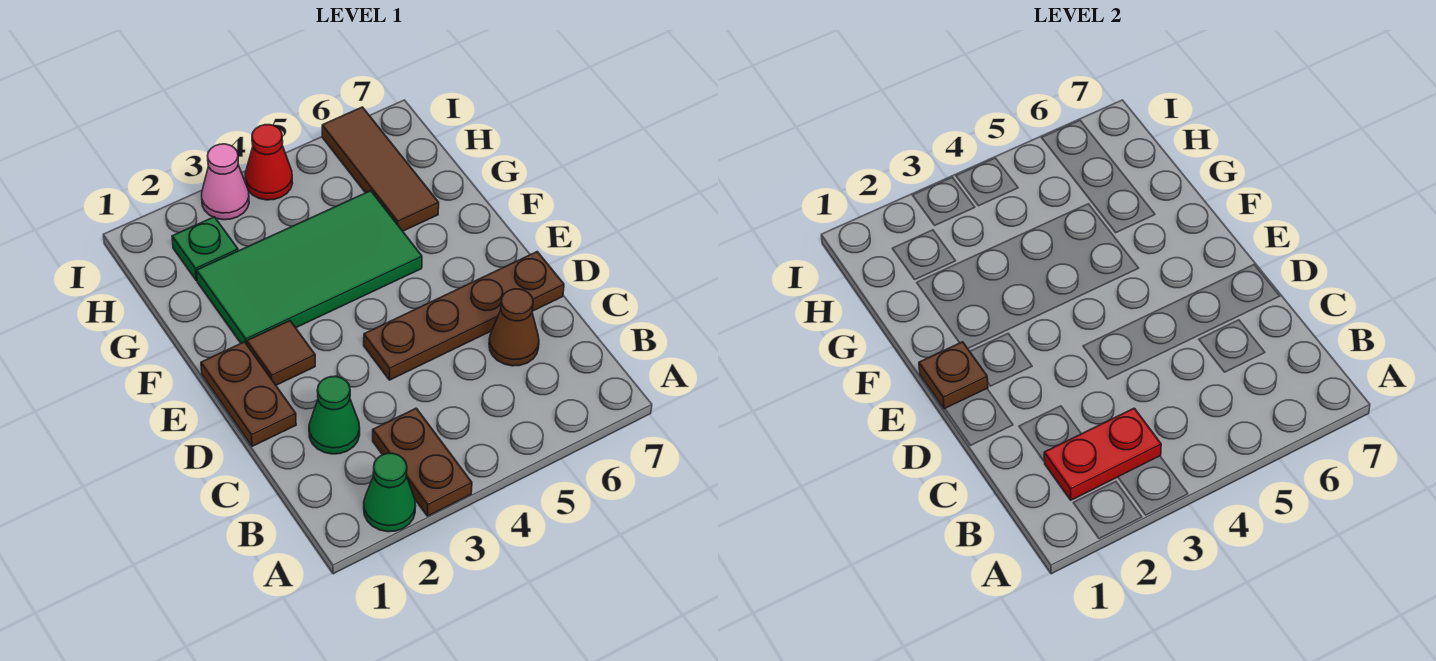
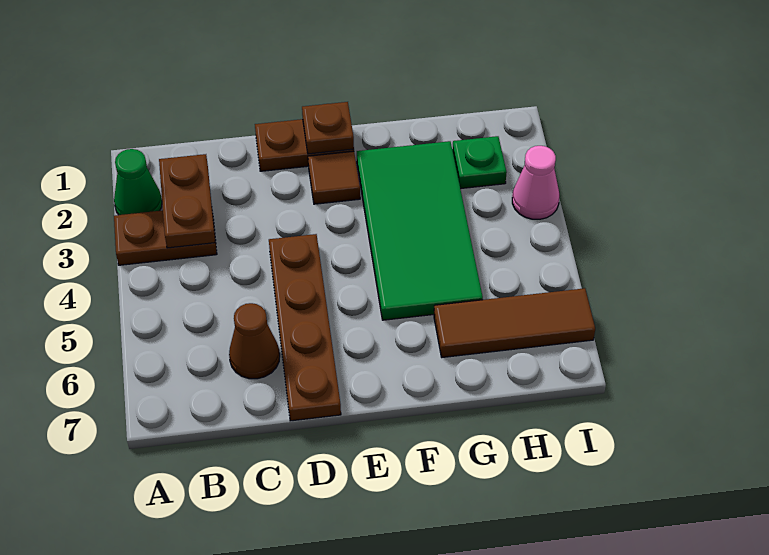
red plate B2:B3 level 2 -> brown plate B2:B3 level 2
green cone C2 level 1 -> none
red cone I4 level 1 -> none

